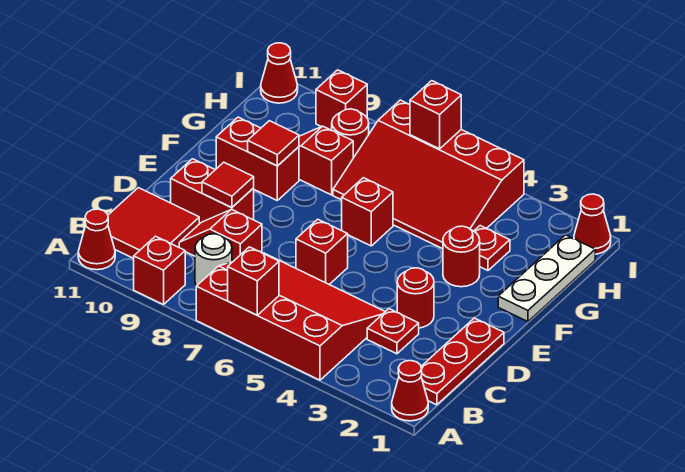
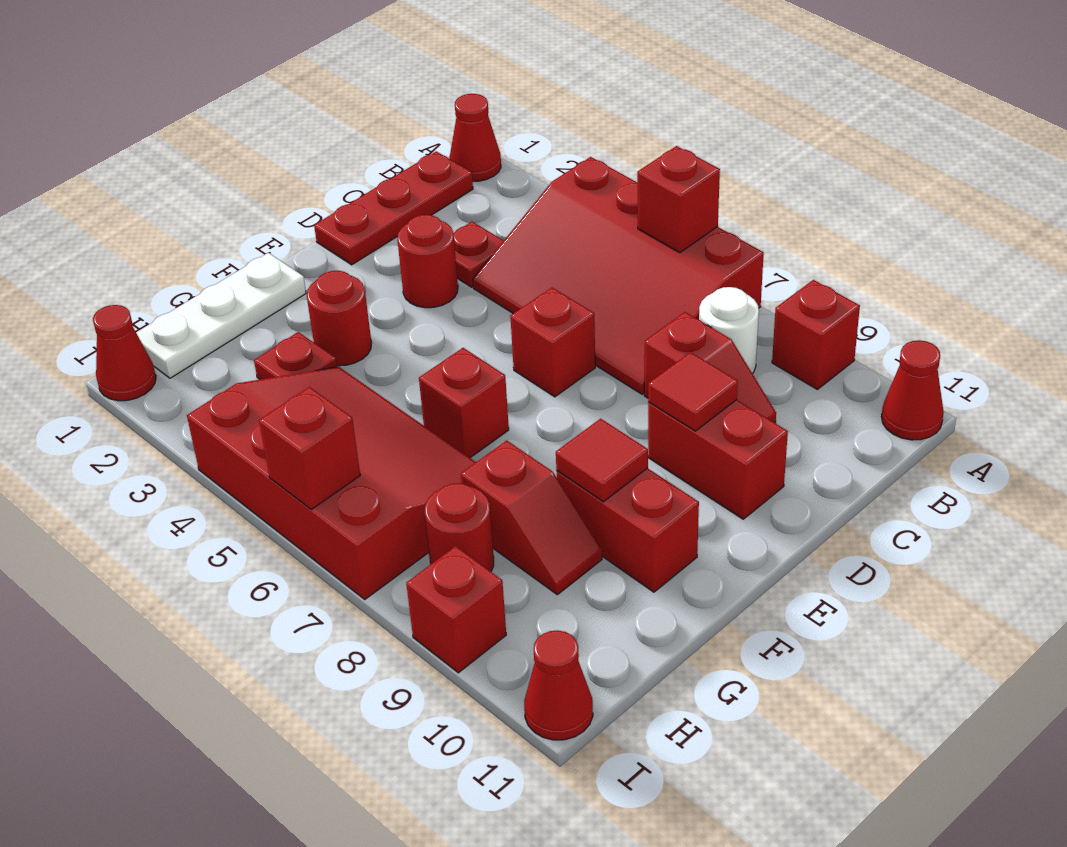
red tile B10:C11 level 1 -> none

